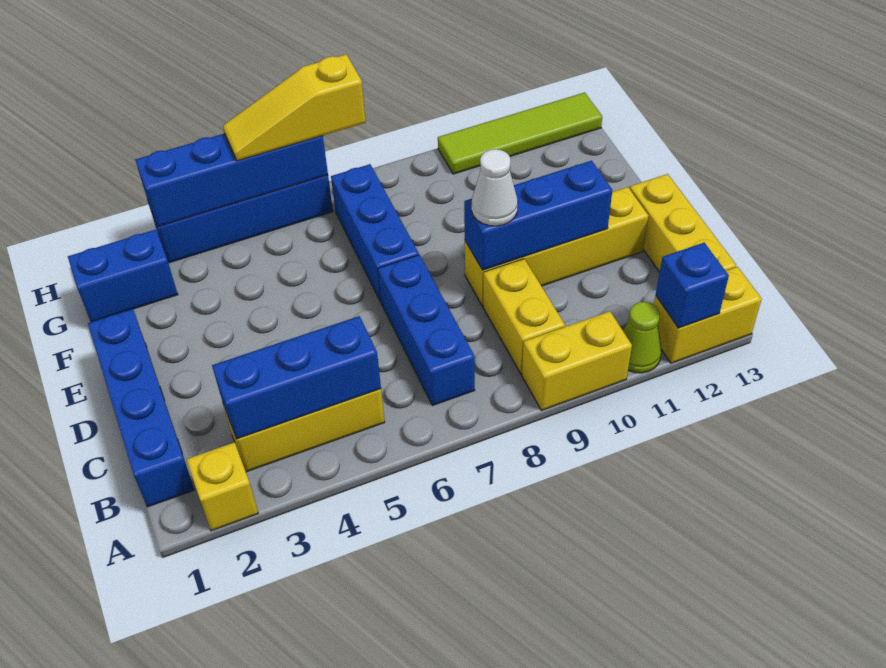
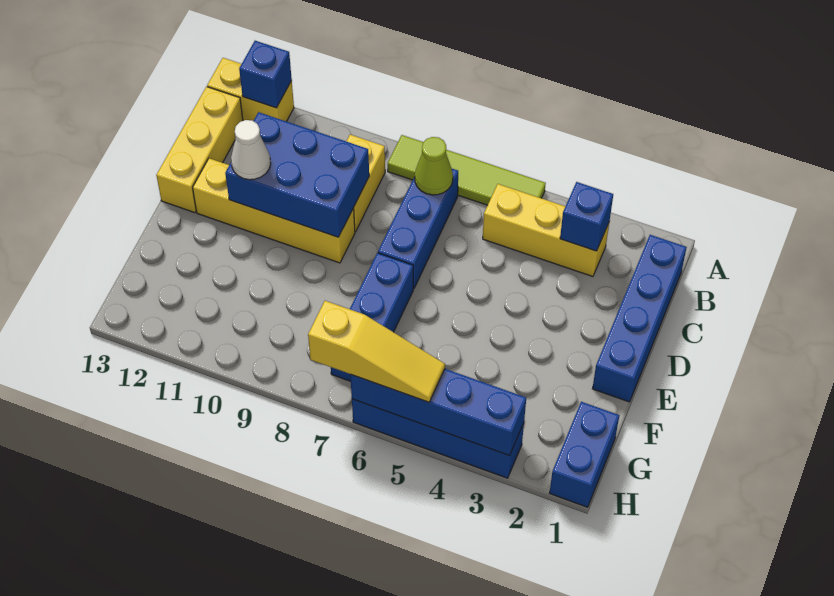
yellow brick A2 level 1 -> none
yellow brick A9:A10 level 1 -> none
lime cone A11 level 1 -> lime cone B7 level 2
blue brick B3:B5 level 2 -> blue brick B3 level 2
blue brick D9:D11 level 2 -> blue brick C9:D11 level 2
white cone D9 level 3 -> white cone D11 level 3
blue brick G1:G2 level 1 -> blue brick G1:H1 level 1
lime tile H10:H13 level 1 -> lime tile A5:A8 level 1

